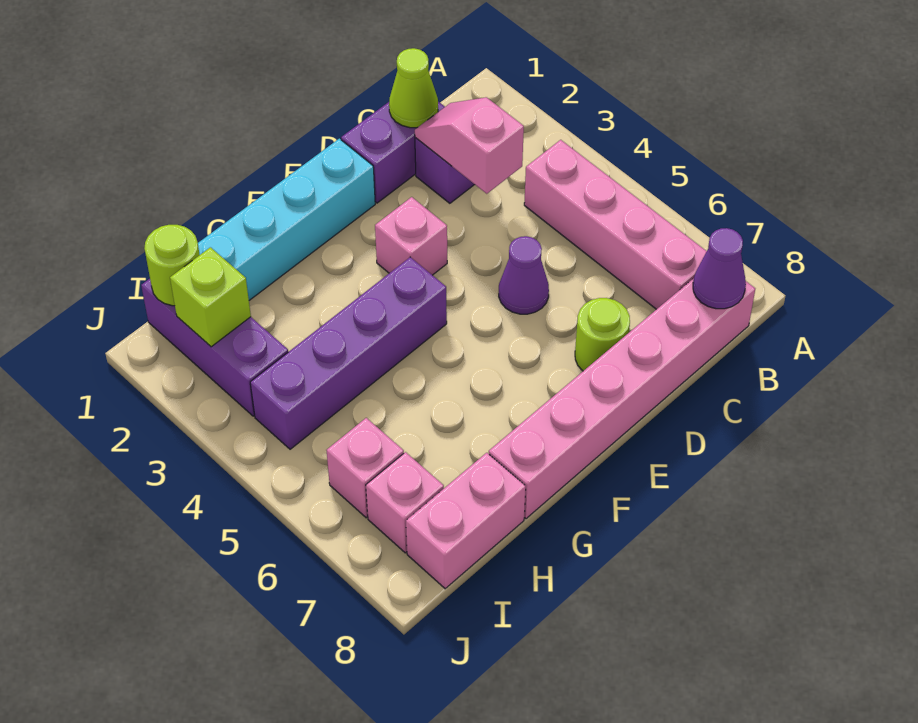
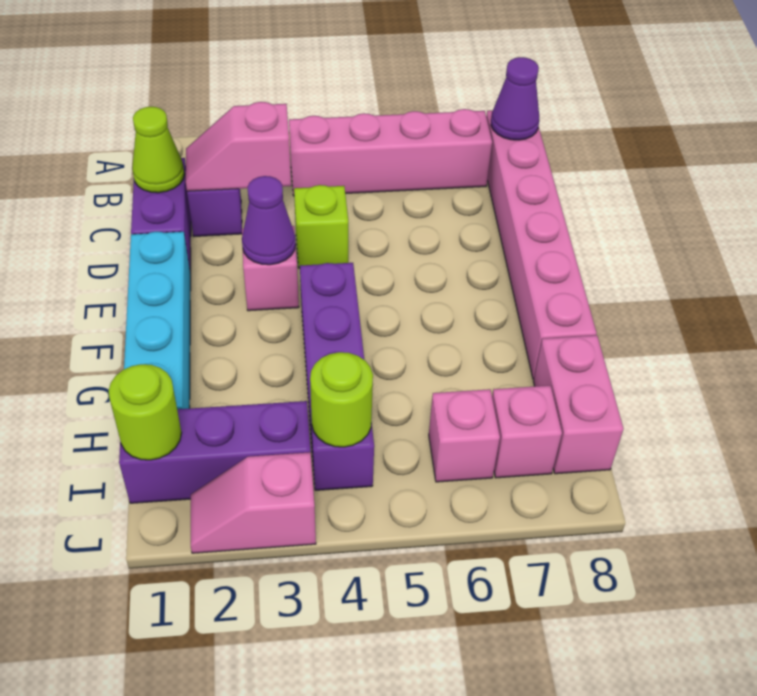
purple cone D5 level 1 -> purple cone E3 level 2
lime round brick D7 level 1 -> lime round brick I4 level 2
lime brick I2 level 2 -> lime brick D4 level 1
none -> pink slope J2:J3 level 1 top 3

